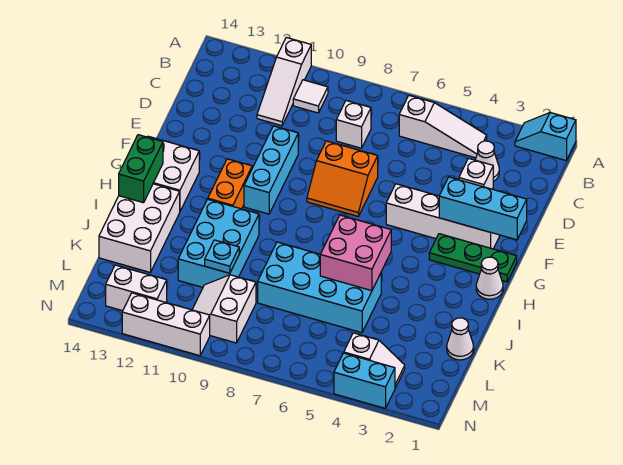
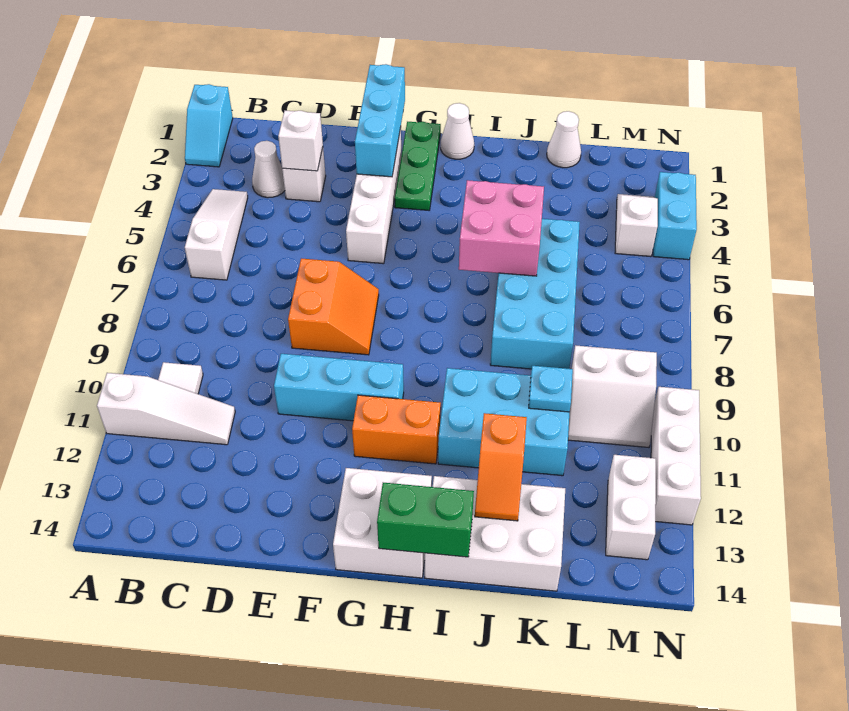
white brick C8 level 1 -> white brick D3 level 2
none -> orange slope J12:J13 level 2 top 12

